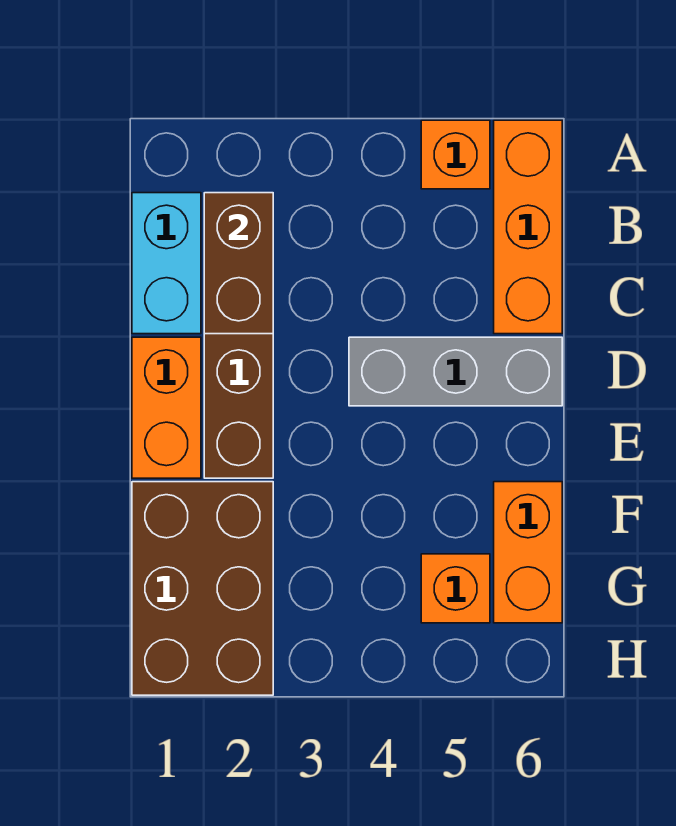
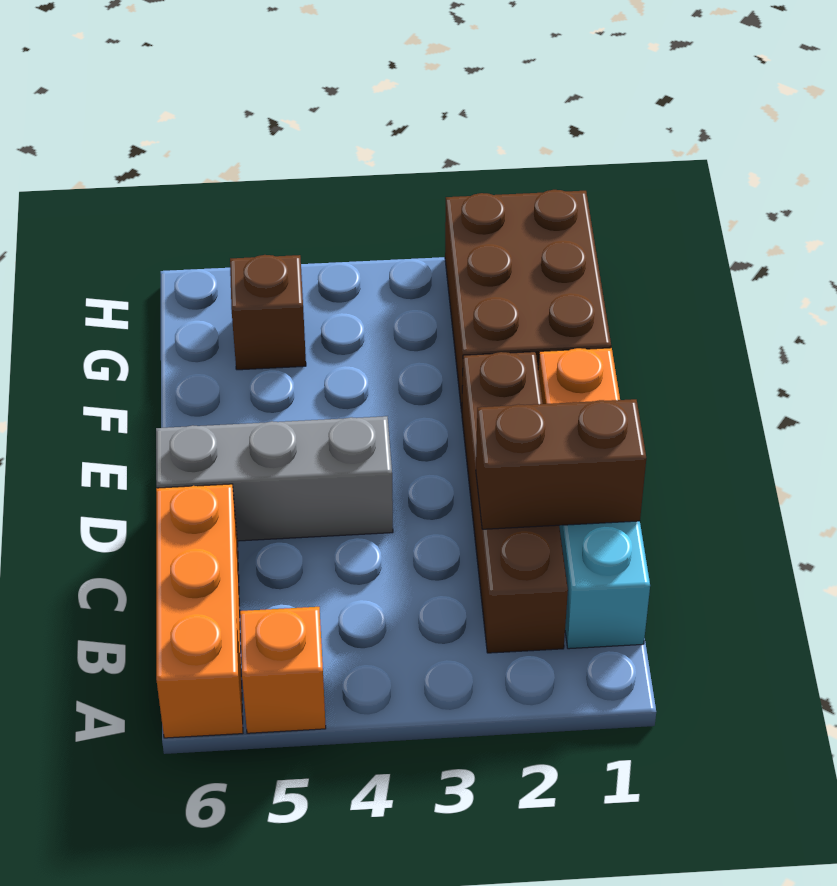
brown brick B2:C2 level 2 -> brown brick C1:C2 level 2
orange brick F6:G6 level 1 -> none
orange brick G5 level 1 -> brown brick G5 level 1

